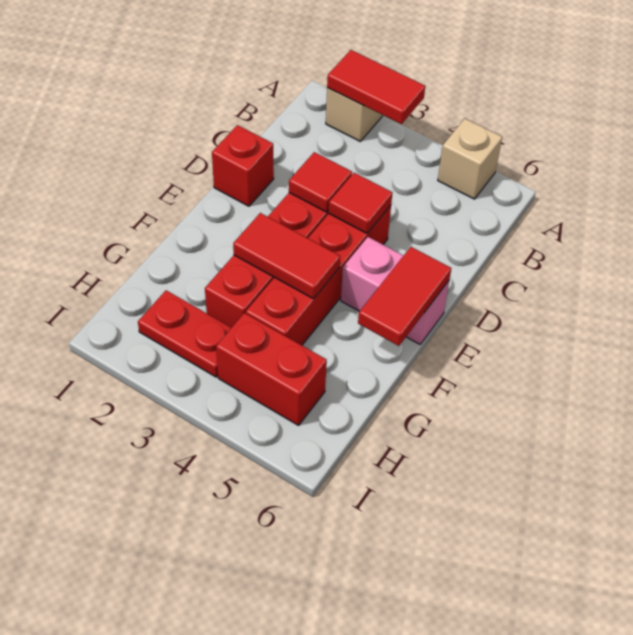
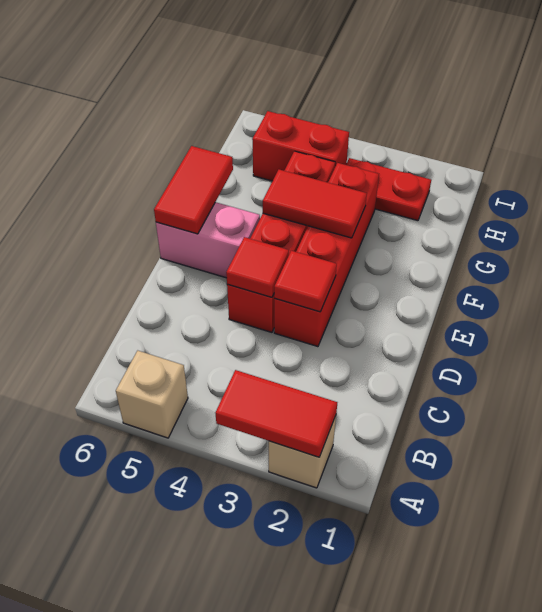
red brick D1 level 1 -> none

